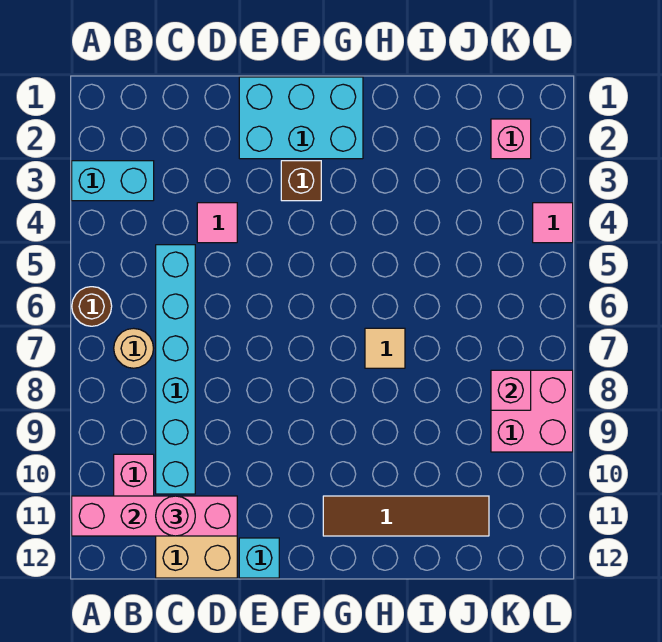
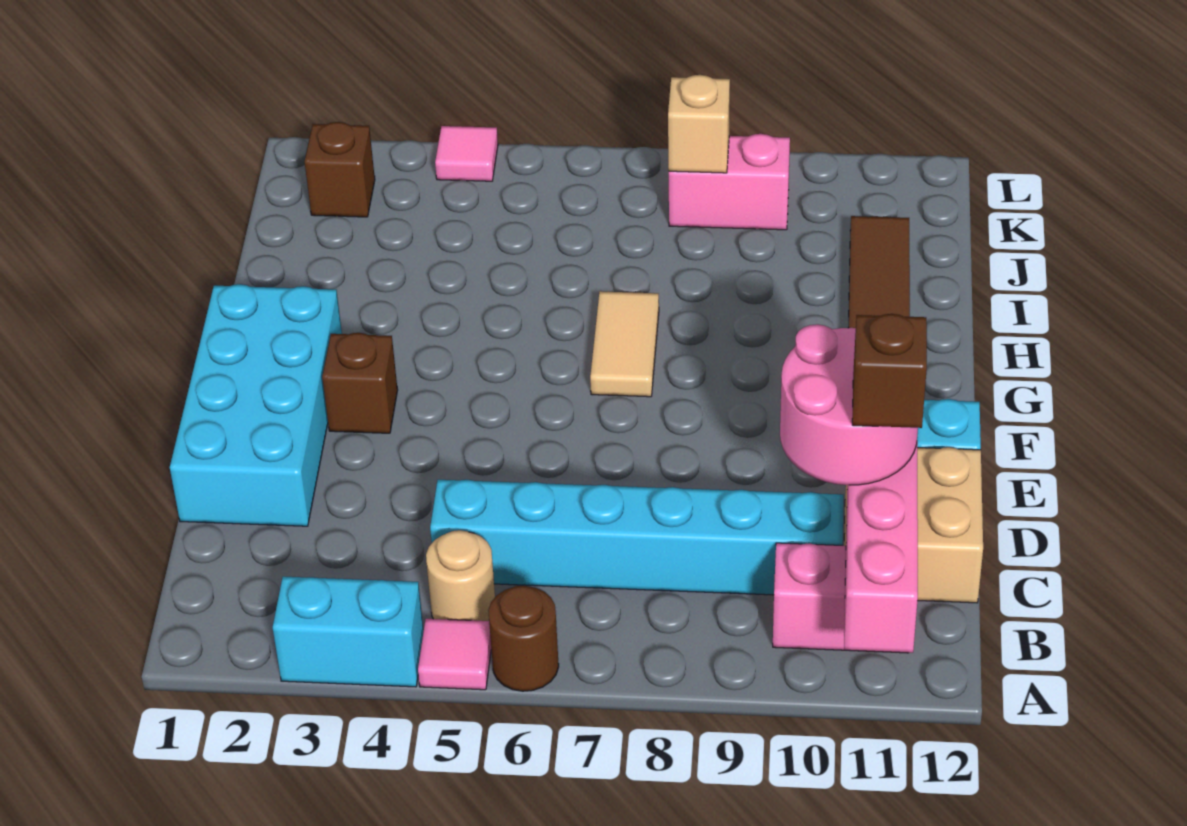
cyan brick A3:B3 level 1 -> cyan brick A3:A4 level 1
tan round brick B7 level 1 -> tan round brick B5 level 1
pink round brick C11 level 3 -> pink round brick C10:D11 level 3
none -> brown brick C11 level 4
pink tile D4 level 1 -> pink tile A5 level 1
cyan brick E1:G2 level 1 -> cyan brick D1:G2 level 1
tan tile H7 level 1 -> tan tile G7:H7 level 1
pink brick K2 level 1 -> brown brick K2 level 1
pink brick K8:L9 level 1 -> pink brick K8:K9 level 1
pink brick K8 level 2 -> tan brick K8 level 2

